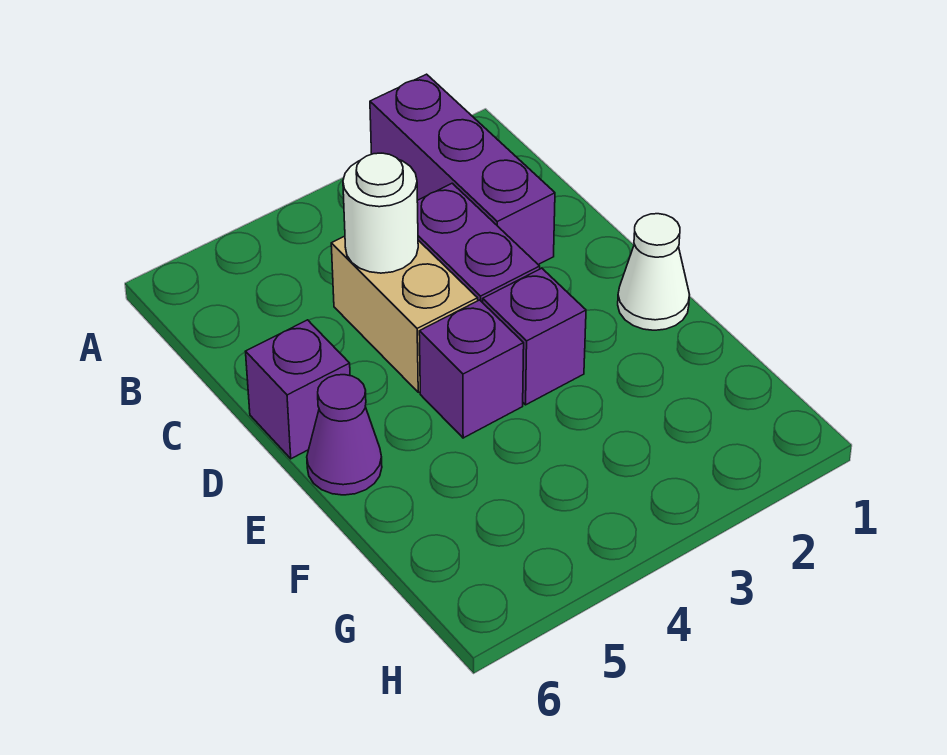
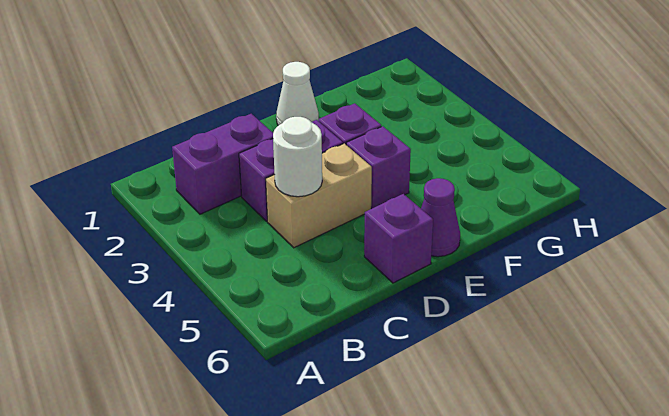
purple brick A2:C2 level 1 -> purple brick B2:C2 level 1

